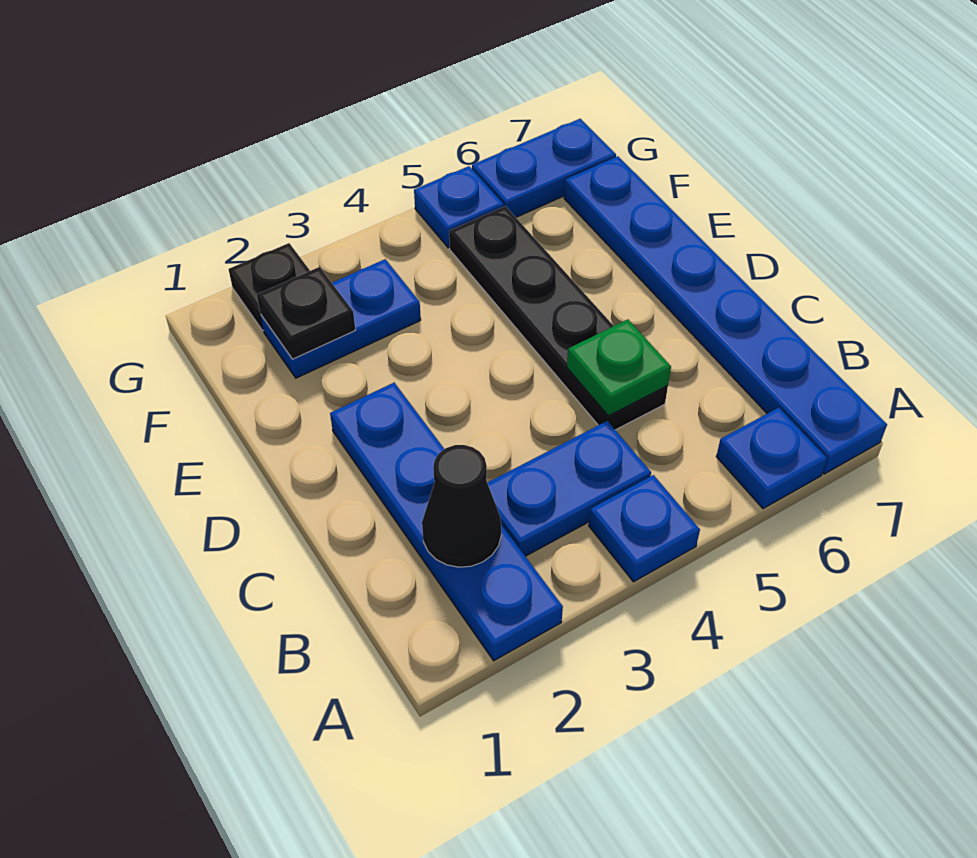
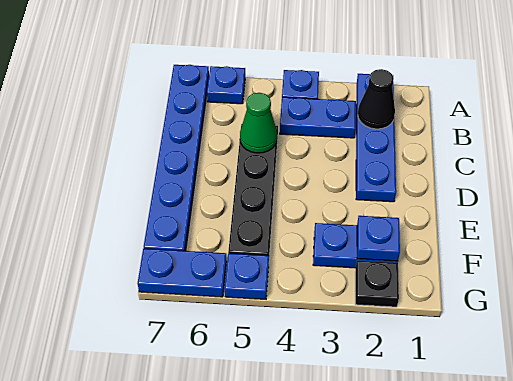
green plate C5 level 2 -> green cone C5 level 2
black plate F2 level 2 -> blue plate F2 level 2

